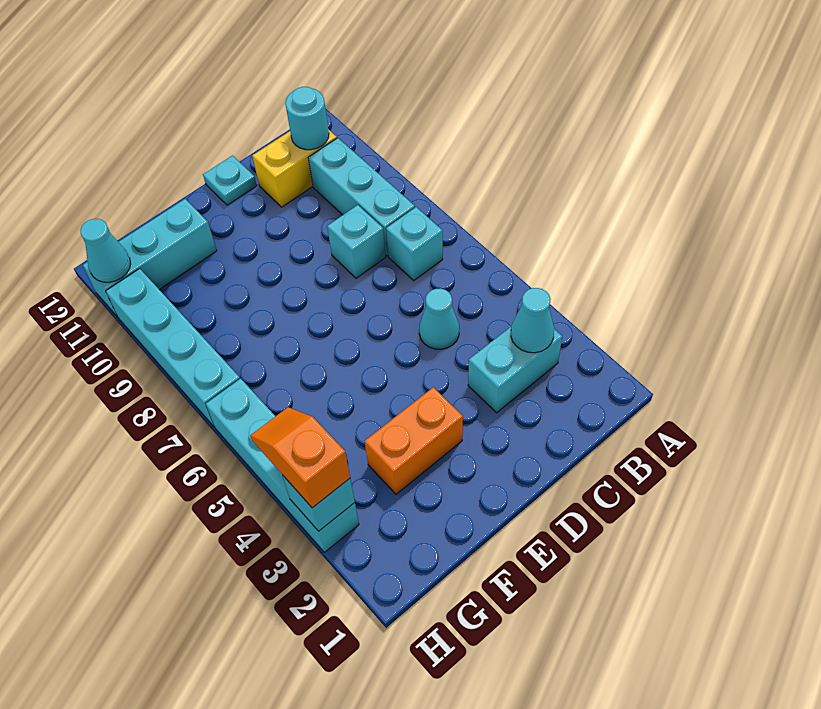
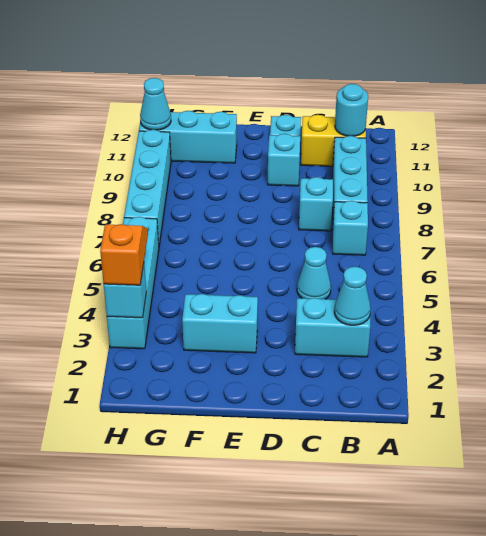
none -> cyan brick D10 level 1
orange brick E3:F3 level 1 -> cyan brick E3:F3 level 1

